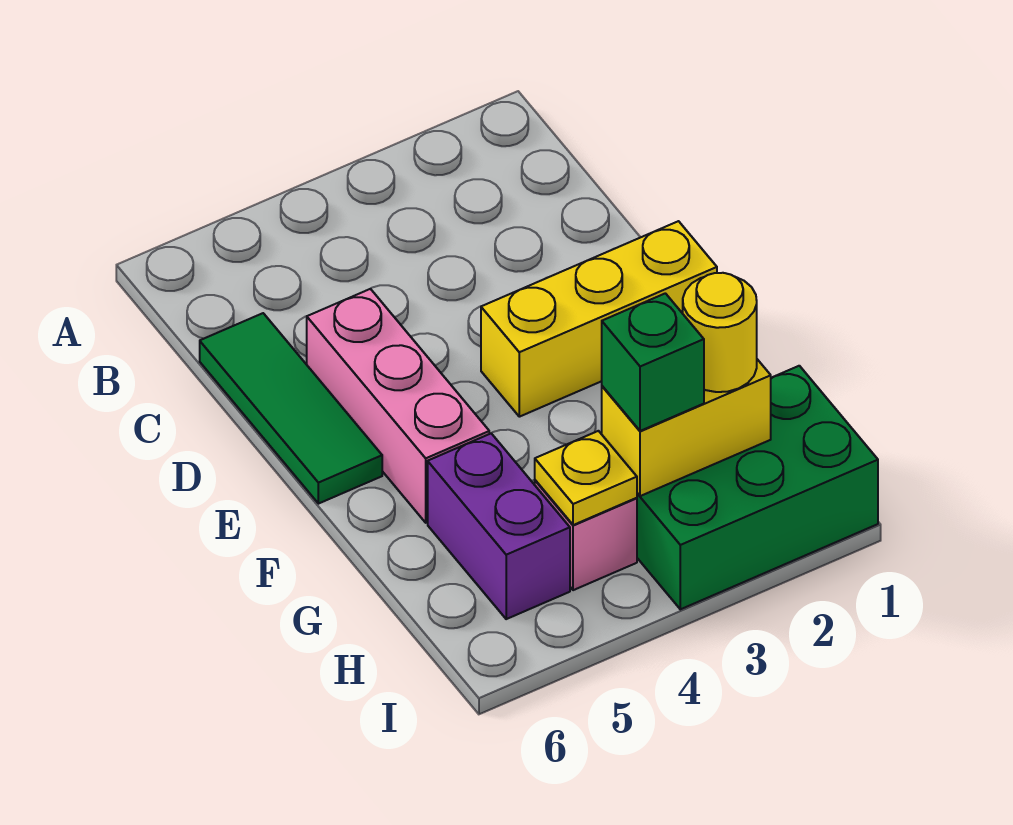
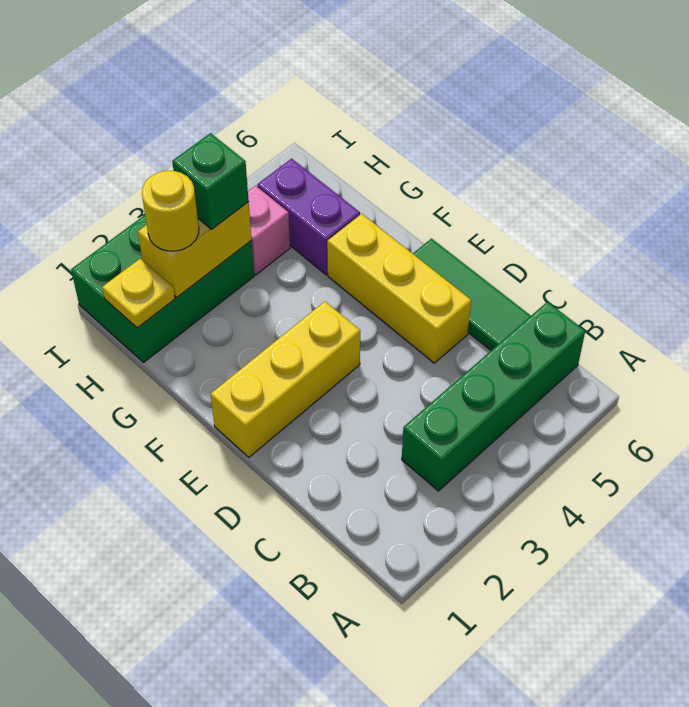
none -> green brick B3:B6 level 1
pink brick D5:F5 level 1 -> yellow brick D5:F5 level 1
yellow plate H4 level 2 -> yellow plate H1 level 2

